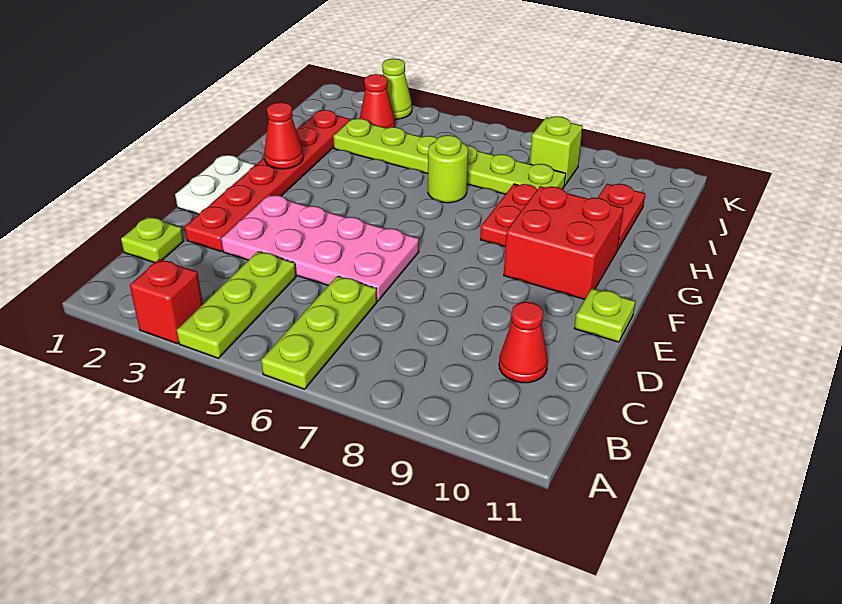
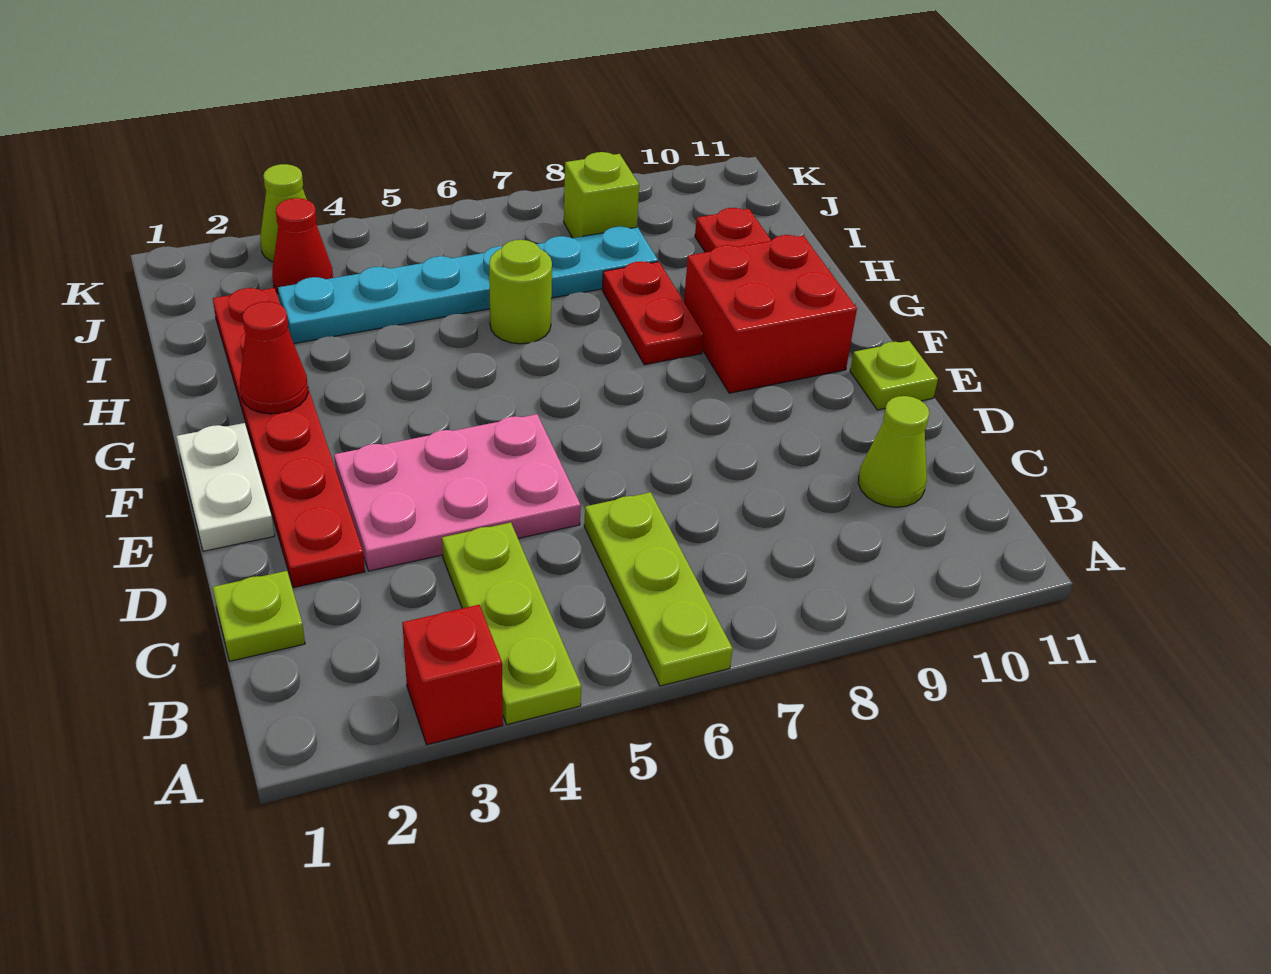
red cone C10 level 1 -> lime cone C10 level 1
pink plate D3:E6 level 1 -> pink plate D3:E5 level 1
lime plate I3:I8 level 1 -> cyan plate I3:I8 level 1

